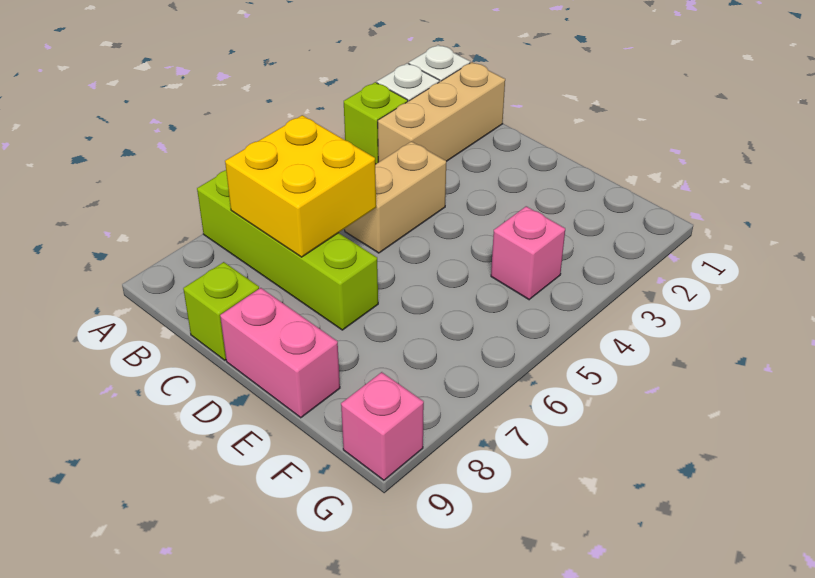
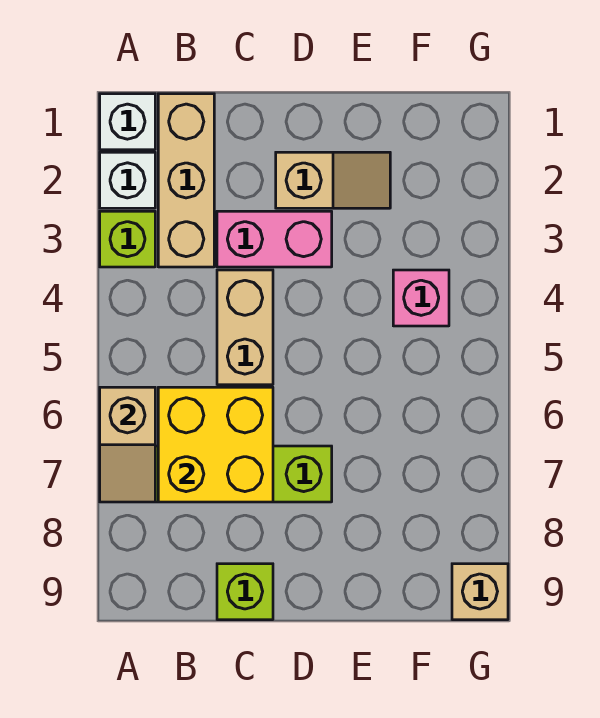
none -> tan slope A6:A7 level 2 top 6
none -> tan slope D2:E2 level 1 top D
pink brick D9:E9 level 1 -> pink brick C3:D3 level 1
pink brick G9 level 1 -> tan brick G9 level 1

